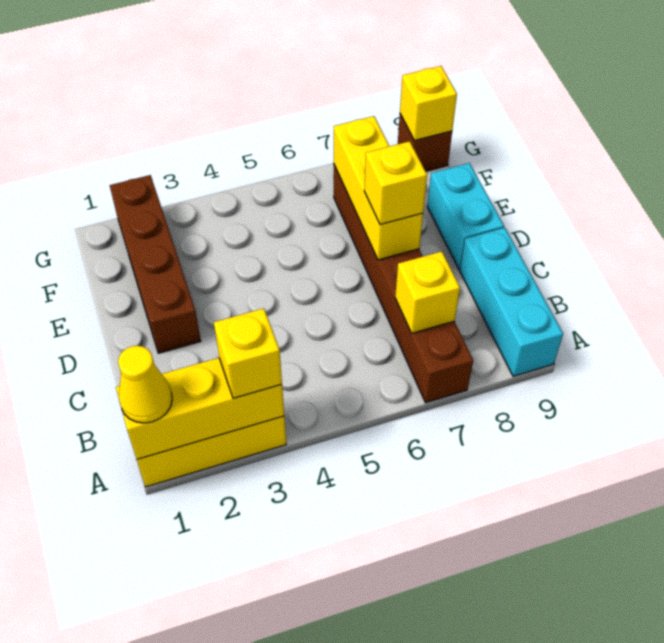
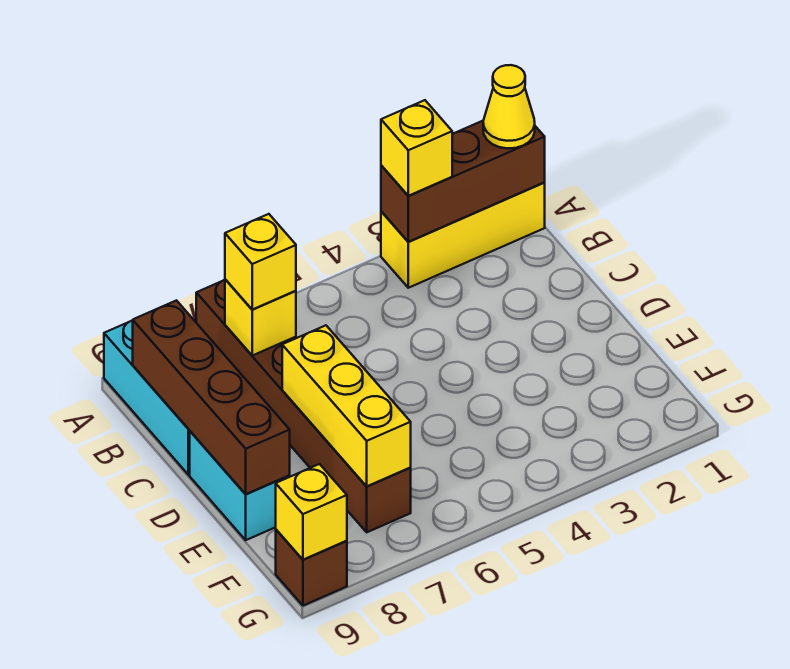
yellow brick A1:A3 level 2 -> brown brick A1:A3 level 2
brown brick D2:G2 level 1 -> brown brick B9:E9 level 2
yellow brick D7 level 3 -> yellow brick B7 level 3

